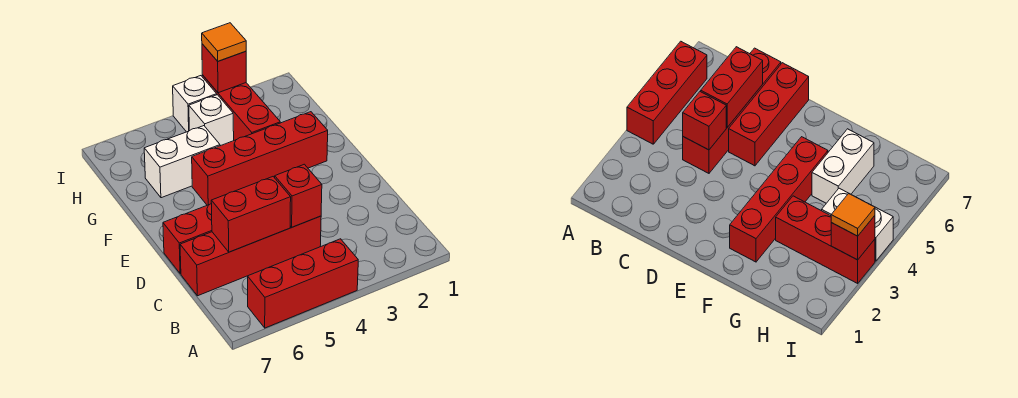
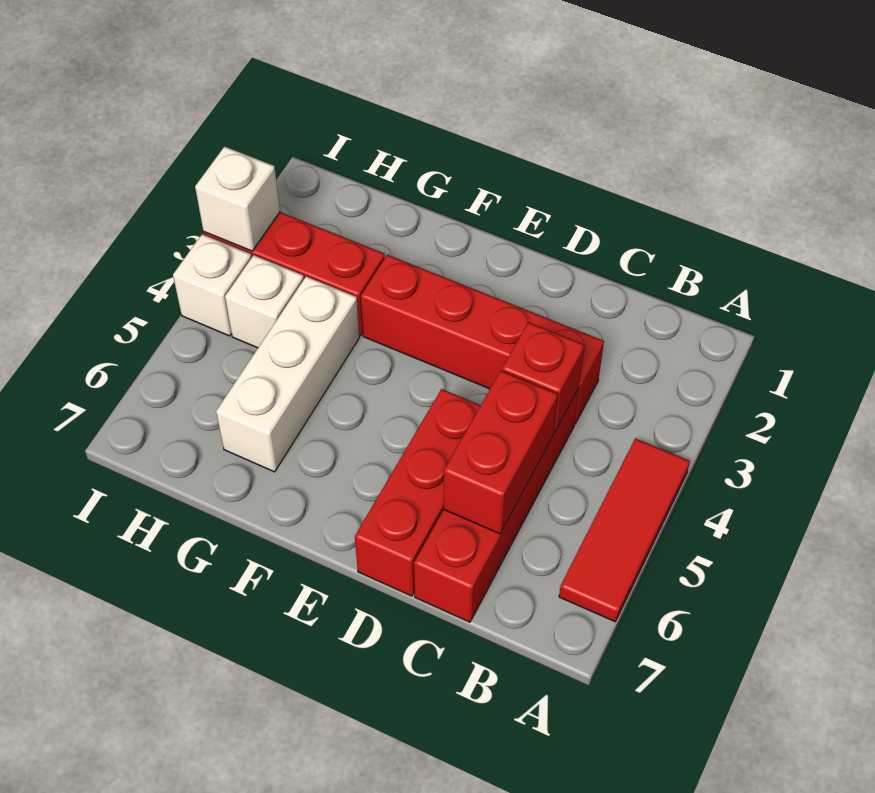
red brick A4:A6 level 1 -> red tile A4:A6 level 1
red brick F2:F5 level 1 -> red brick C3:F3 level 1
white brick G5:G6 level 1 -> white brick G4:G6 level 1
red brick I3 level 2 -> white brick I3 level 2
orange tile I3 level 3 -> none

